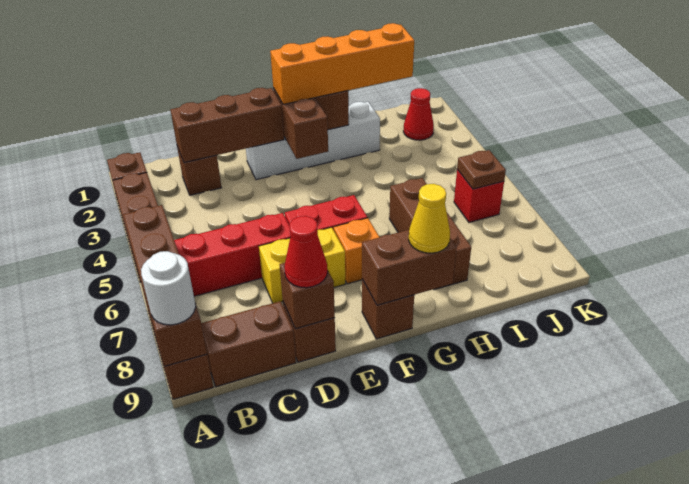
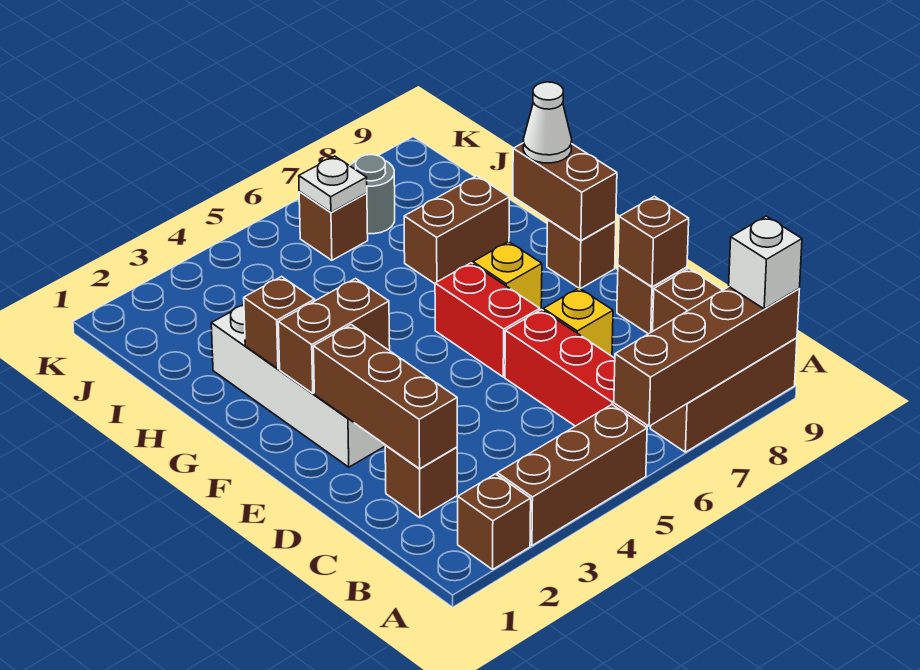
white round brick A9 level 3 -> white brick A9 level 3
yellow brick D7:E7 level 1 -> yellow brick D7 level 1
red cone D9 level 3 -> none
orange brick F2:I2 level 3 -> none
orange brick F7 level 1 -> yellow brick F7 level 1
yellow cone G9 level 3 -> white cone G9 level 3
brown brick H6:H8 level 1 -> brown brick H7:H8 level 1
red cone J2 level 1 -> none
red brick J6 level 1 -> brown brick J6 level 1
brown plate J6 level 2 -> white plate J6 level 2
none -> grey round brick J7 level 1

